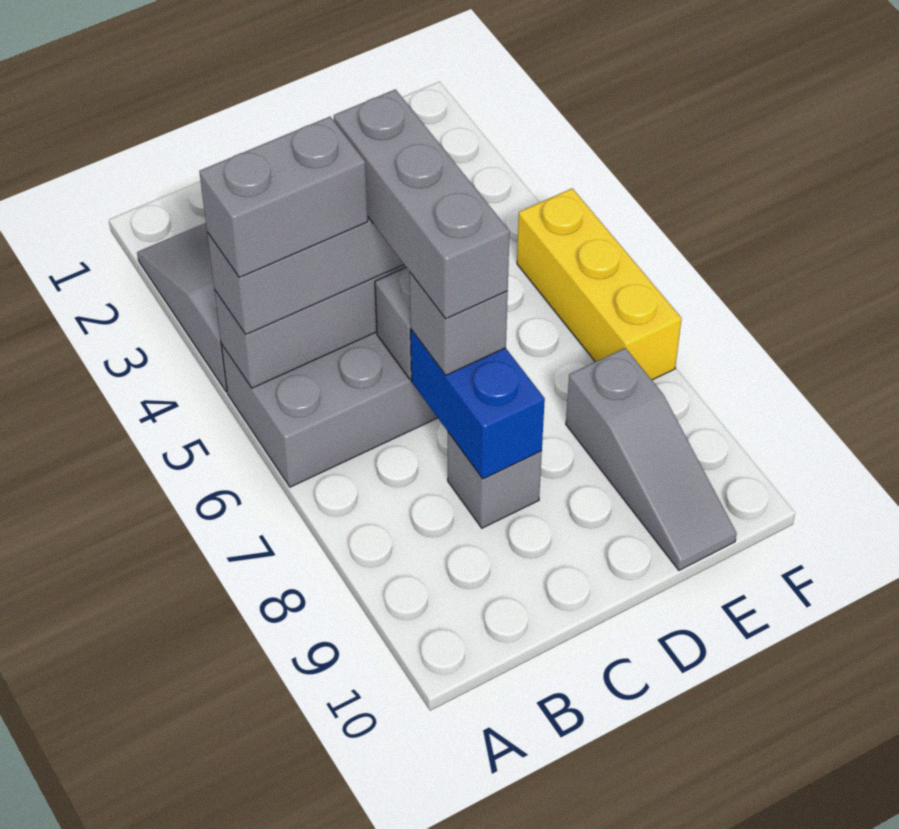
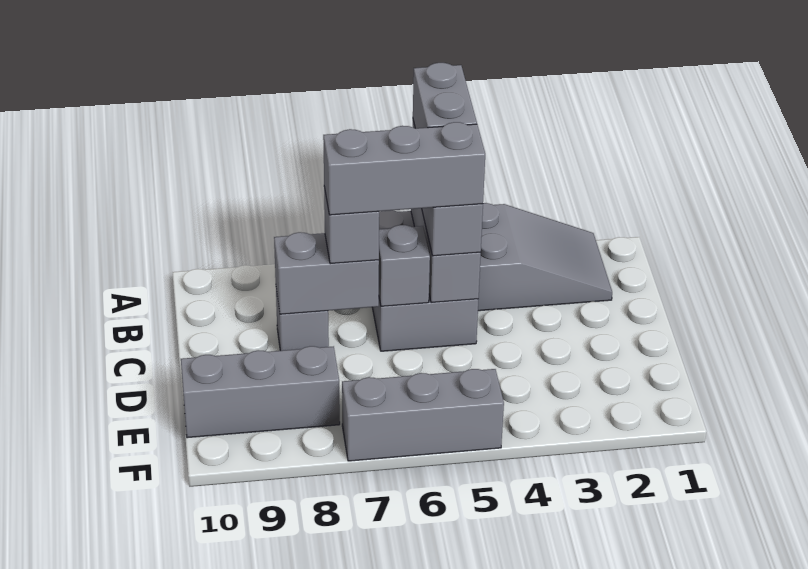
blue brick C7:C8 level 2 -> grey brick C7:C8 level 2
grey slope E8:E10 level 1 top 8 -> grey brick E8:E10 level 1
yellow brick F5:F7 level 1 -> grey brick F5:F7 level 1

